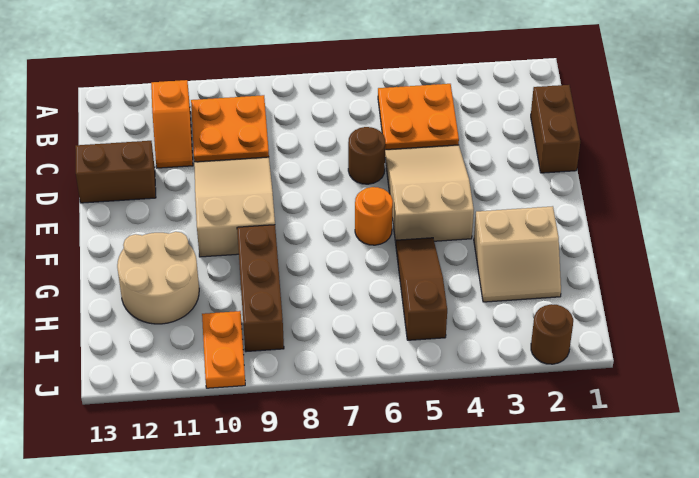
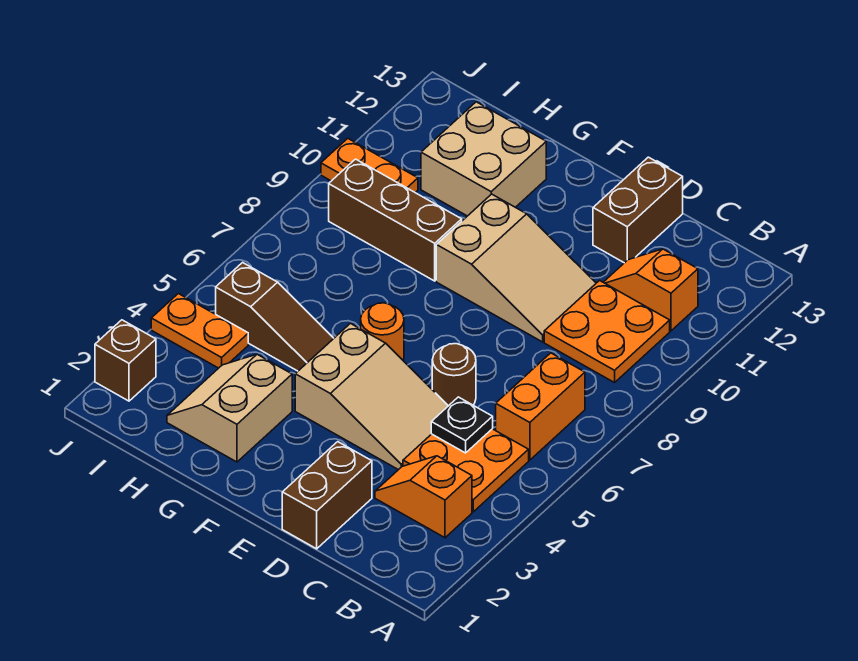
none -> orange slope B3:C3 level 1 top B
none -> orange brick B6:B7 level 1
brown brick C1:D1 level 1 -> brown brick D1:D2 level 1
none -> black plate C5 level 2
tan round brick G11:H12 level 1 -> tan brick G11:H12 level 1
none -> orange plate I4:J4 level 1
brown round brick J2 level 1 -> brown brick J2 level 1

